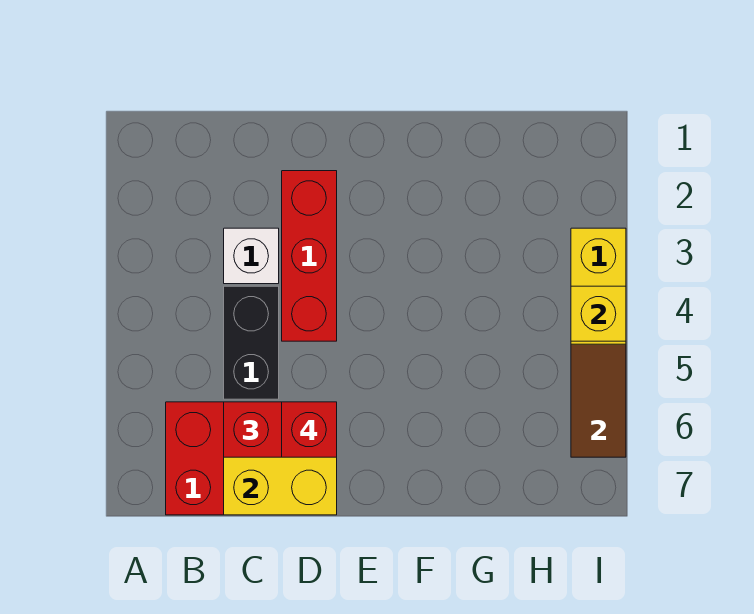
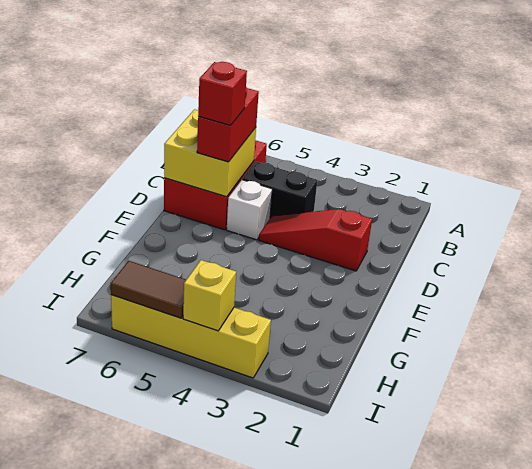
white brick C3 level 1 -> white brick D5 level 1
red brick D2:D4 level 1 -> red slope D2:D4 level 1 top 2

